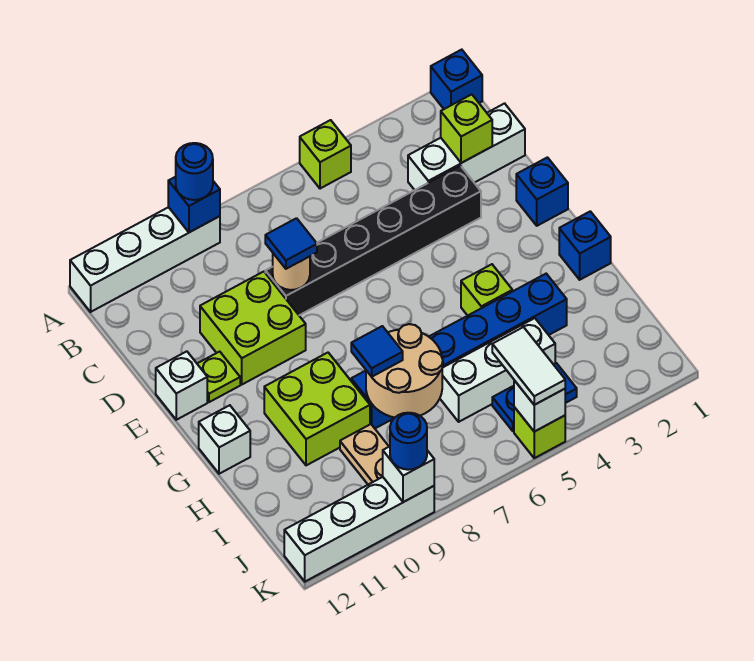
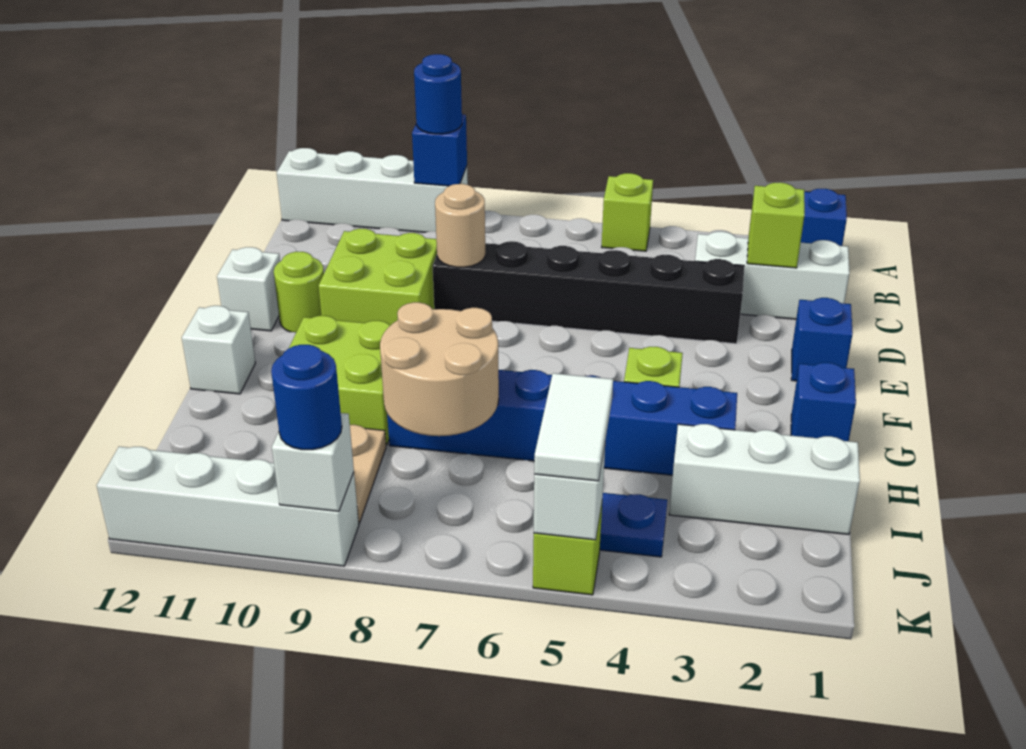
blue tile D8 level 3 -> none
lime plate E11 level 1 -> lime round brick E11 level 1
blue tile H8 level 3 -> none
white brick I4:I6 level 1 -> white brick I1:I3 level 1

